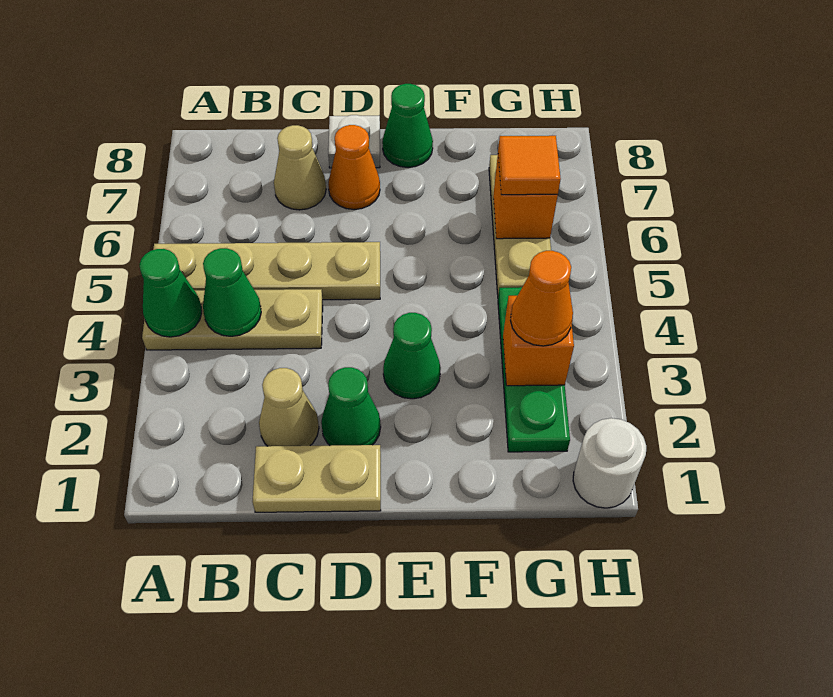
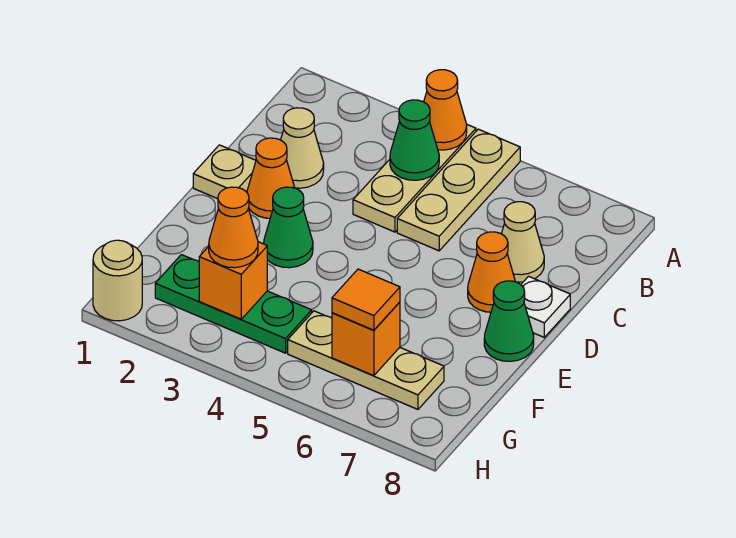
green cone A4 level 2 -> orange cone A4 level 2
tan plate A5:D5 level 1 -> tan plate A5:C5 level 1
tan plate C1:D1 level 1 -> tan plate D1 level 1
green cone D2 level 1 -> orange cone D2 level 1
white round brick H1 level 1 -> tan round brick H1 level 1

